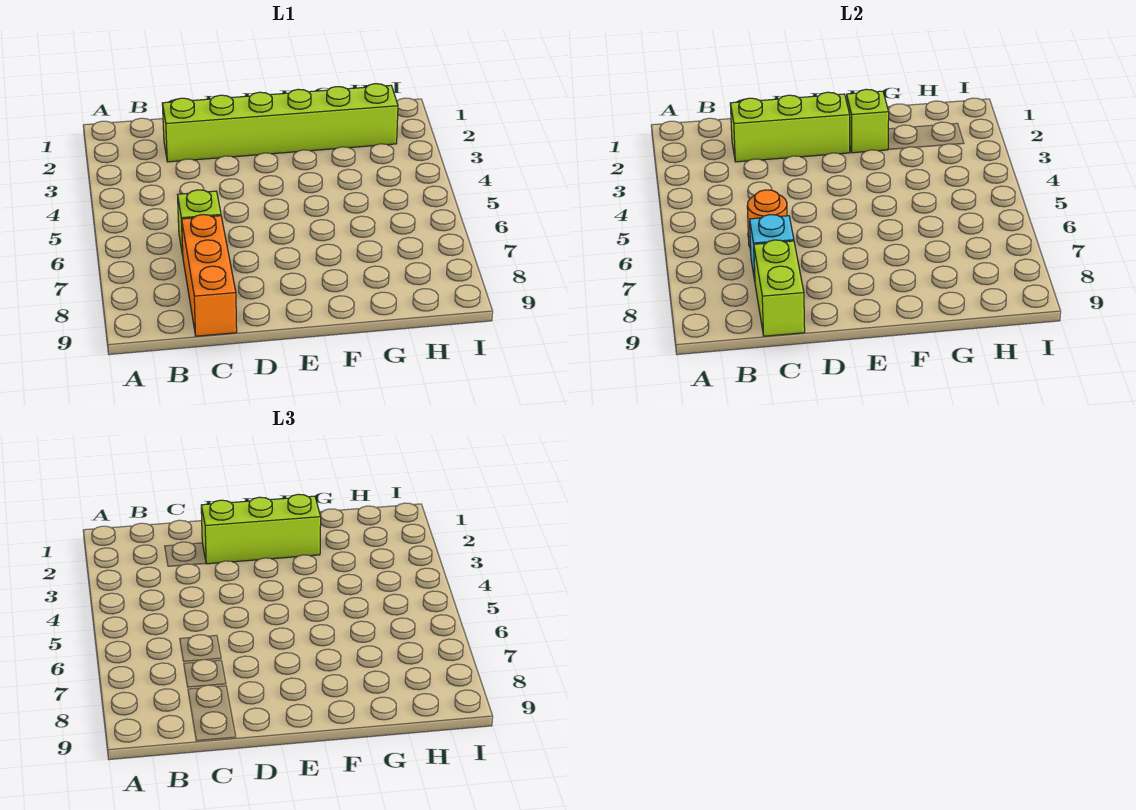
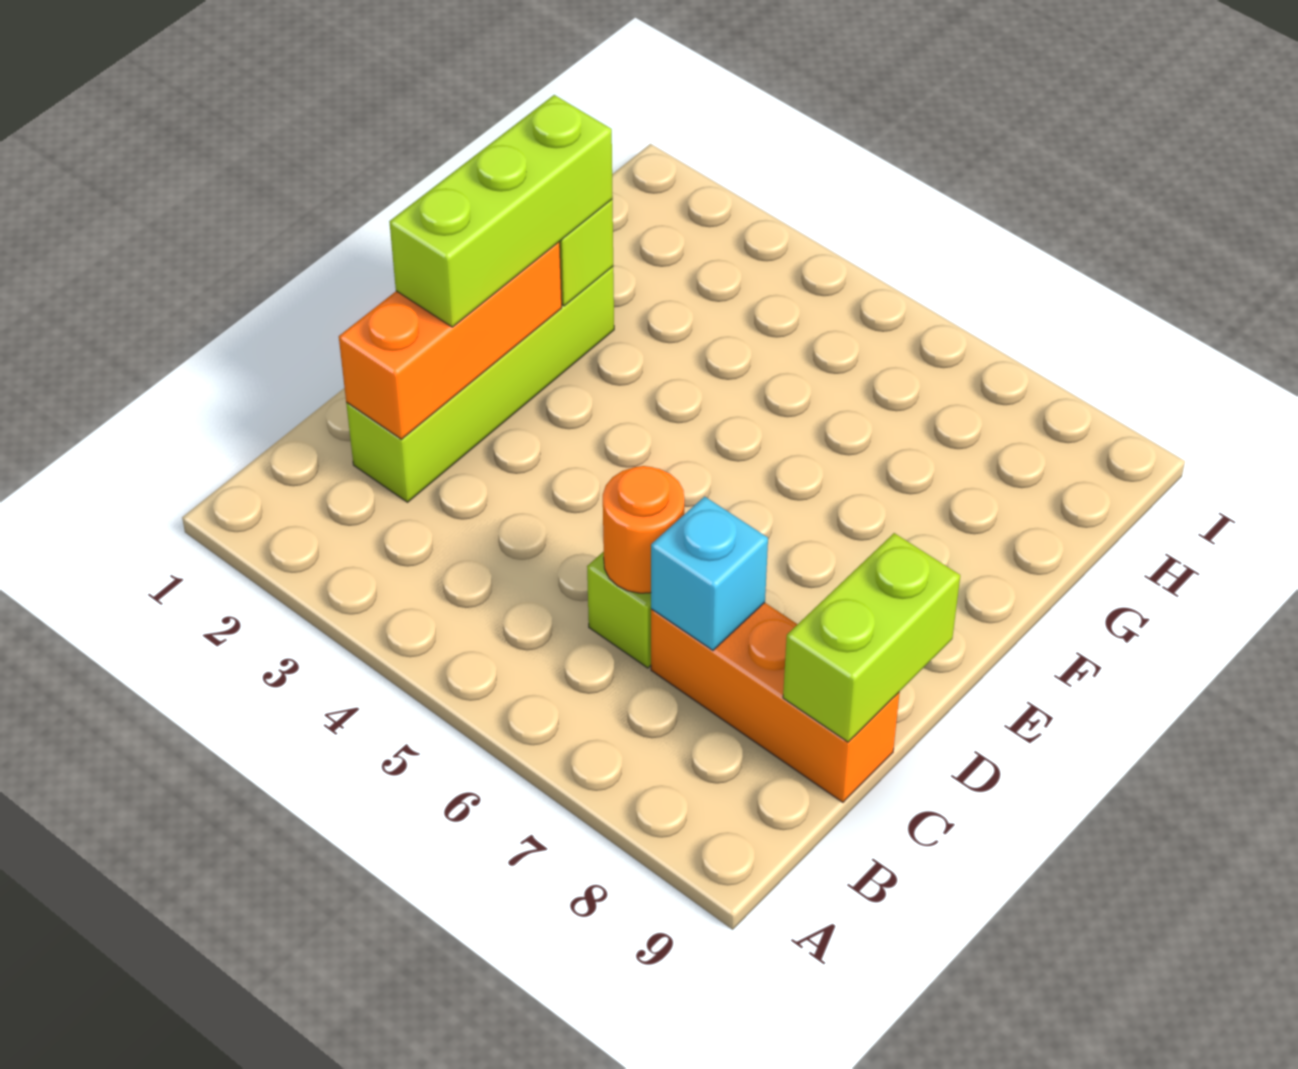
lime brick C2:H2 level 1 -> lime brick C2:F2 level 1
lime brick C2:E2 level 2 -> orange brick C2:E2 level 2
lime brick C8:C9 level 2 -> lime brick C9:D9 level 2

